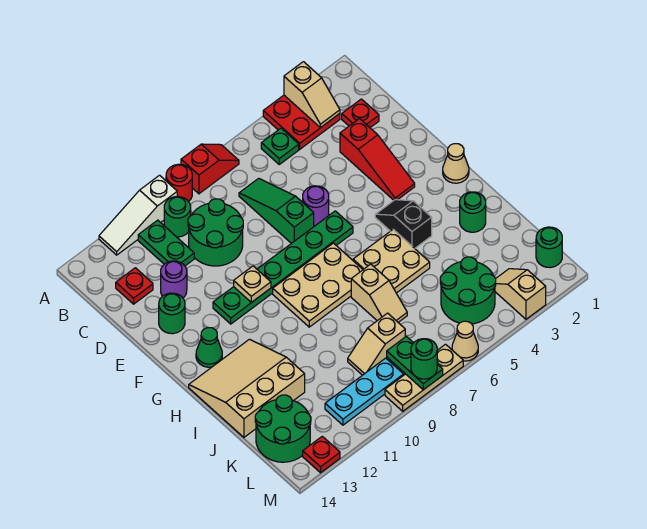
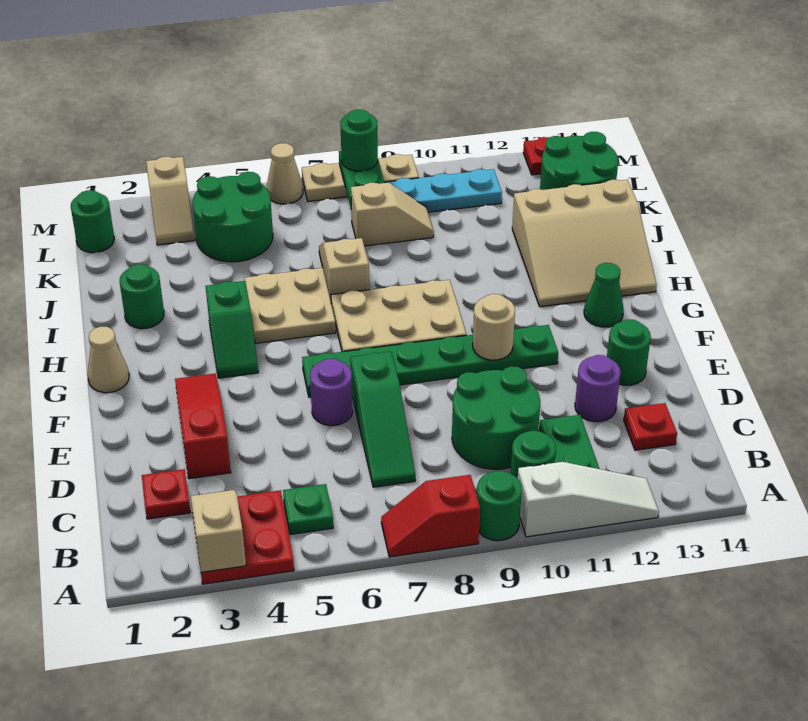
red round brick A9 level 1 -> green round brick A9 level 1
tan plate F10 level 2 -> tan round brick F10 level 2
black slope G4:H4 level 1 top H -> green slope G4:H4 level 1 top H

